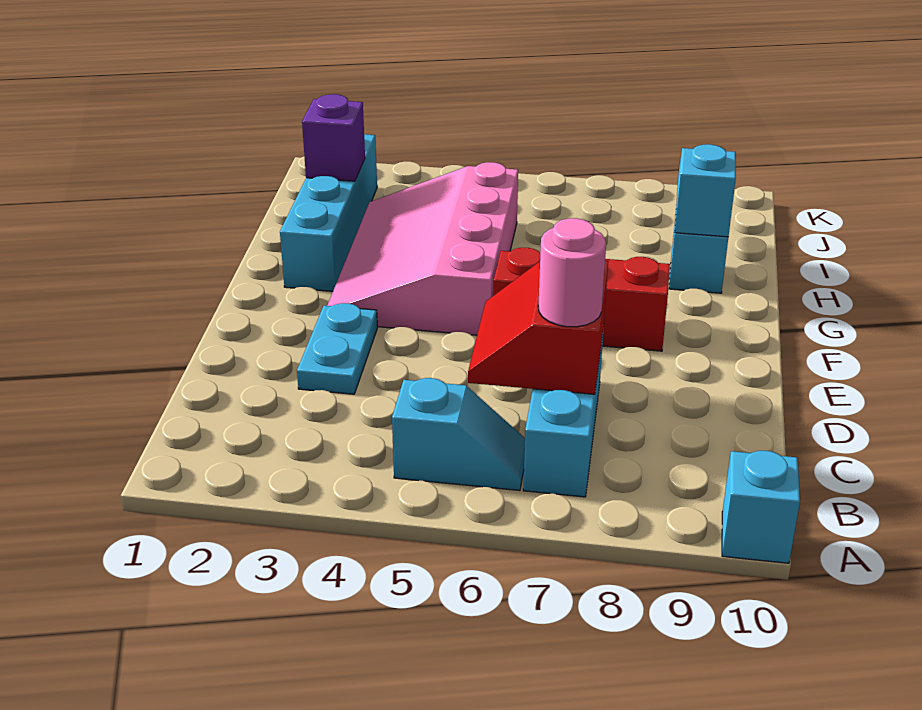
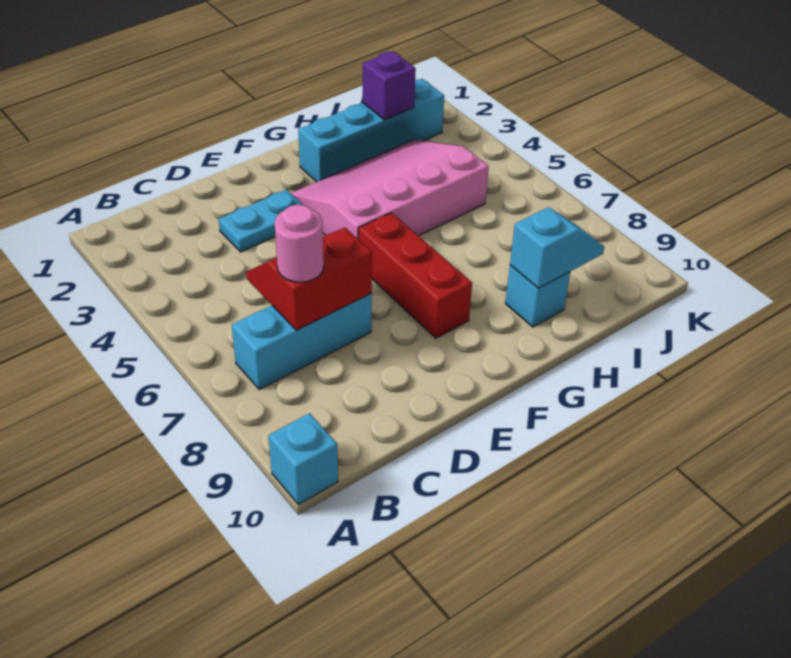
cyan slope B5:B6 level 1 top 5 -> none

